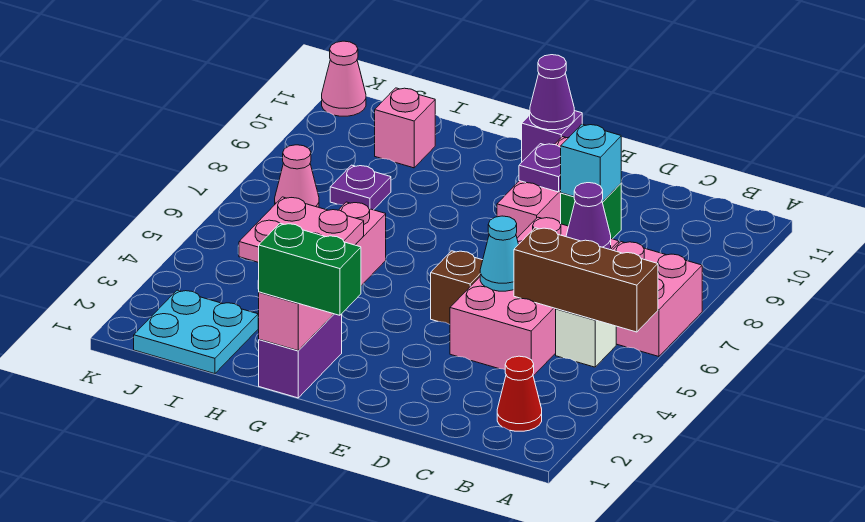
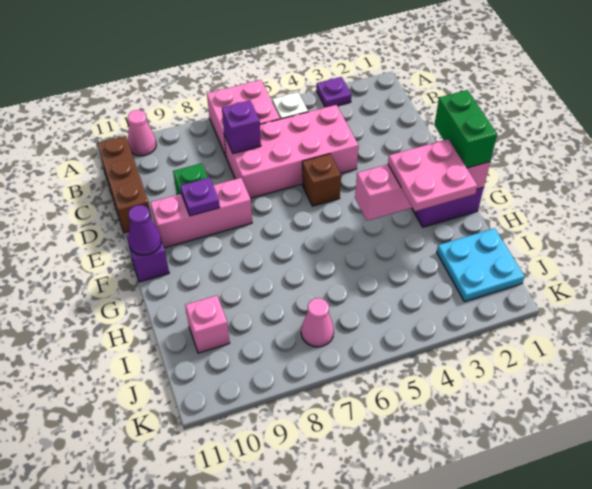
brown brick A5:C5 level 2 -> brown brick B11:D11 level 1
red cone B2 level 1 -> none
purple cone C7 level 2 -> purple brick C7 level 2
cyan cone D5 level 2 -> none
cyan brick D9 level 2 -> none
purple plate I8 level 1 -> purple plate A3 level 1
pink cone K11 level 1 -> pink cone A10 level 1

